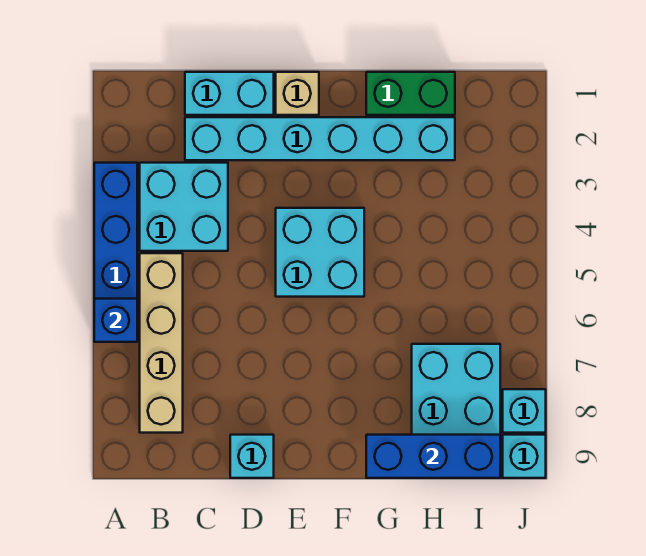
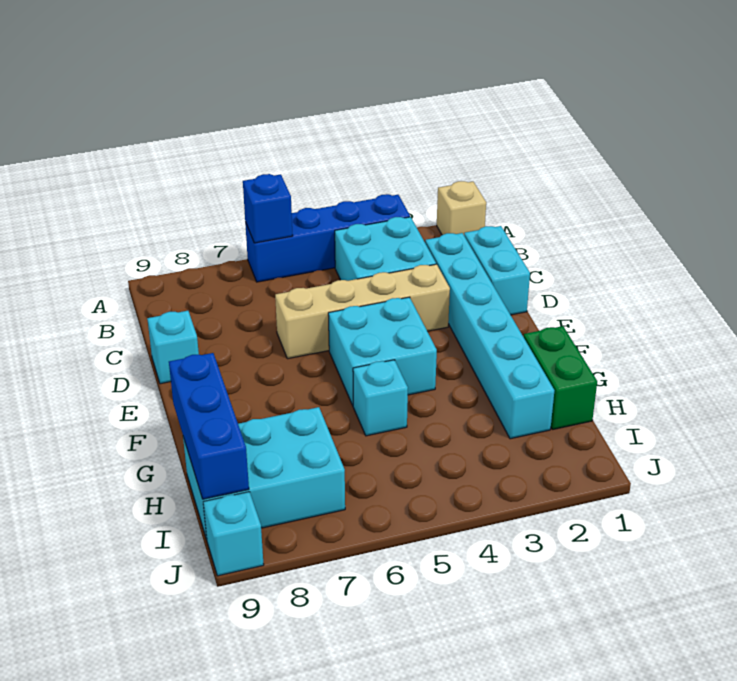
tan brick B5:B8 level 1 -> tan brick D3:D6 level 1
tan brick E1 level 1 -> tan brick A1 level 1
cyan brick J8 level 1 -> cyan brick G5 level 1

